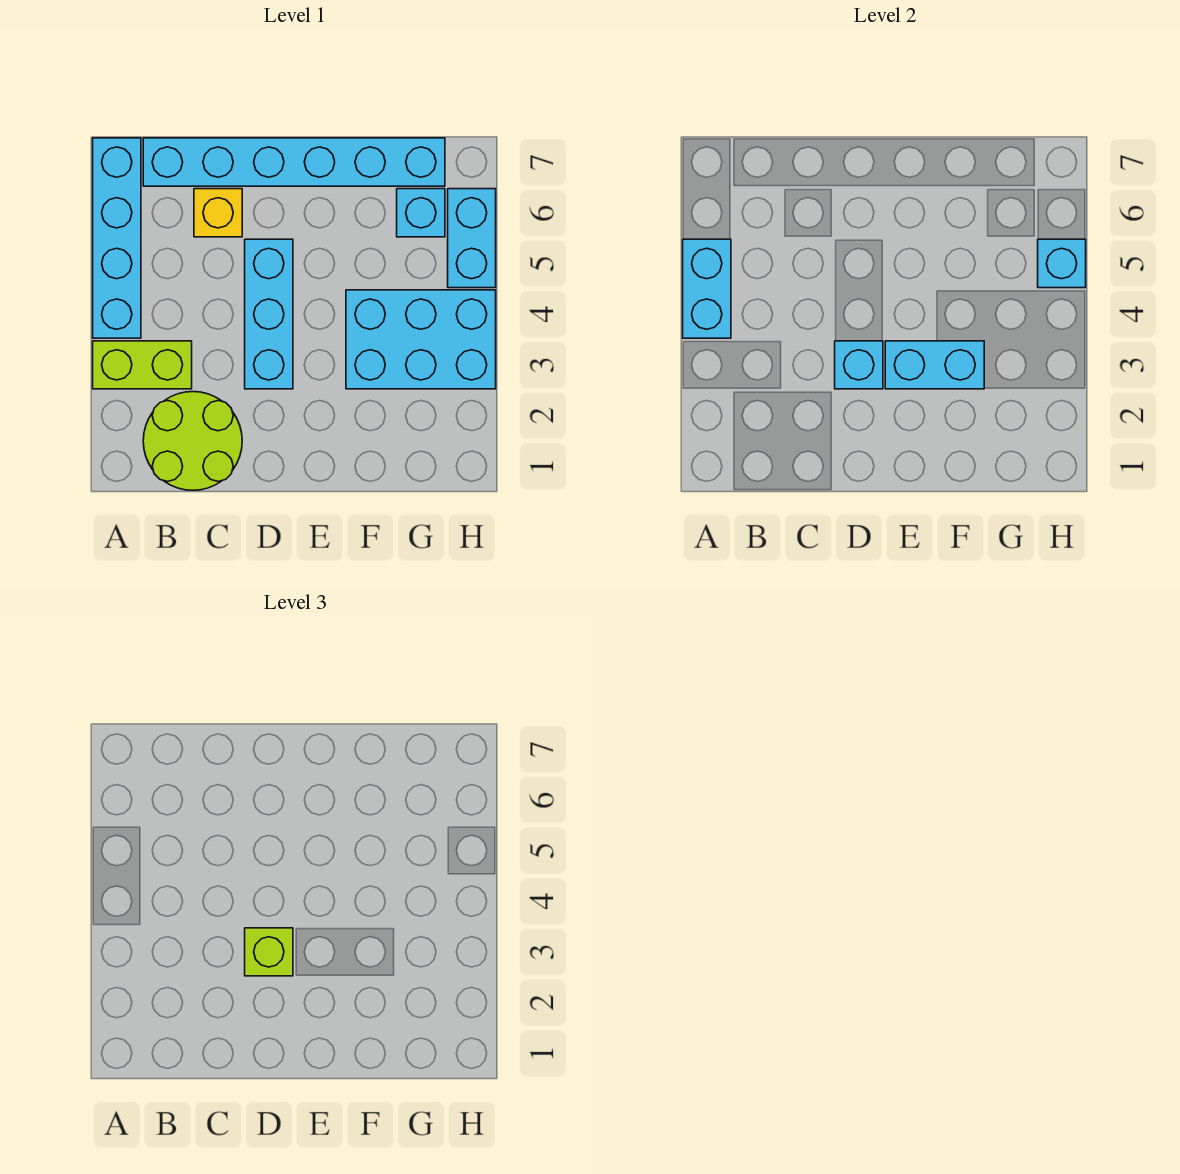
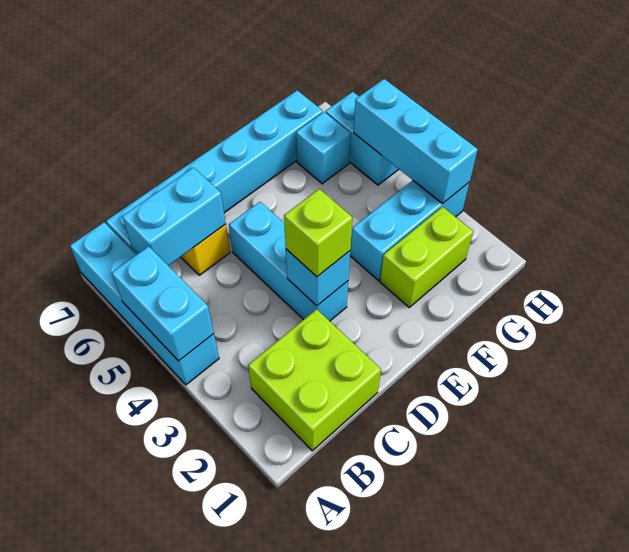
lime brick A3:B3 level 1 -> lime brick F2:G2 level 1
lime round brick B1:C2 level 1 -> lime brick B1:C2 level 1
cyan brick E3:F3 level 2 -> cyan brick B6:C6 level 2
cyan brick F3:H4 level 1 -> cyan brick F3:H3 level 1
cyan brick H5 level 2 -> cyan brick H3:H5 level 2

